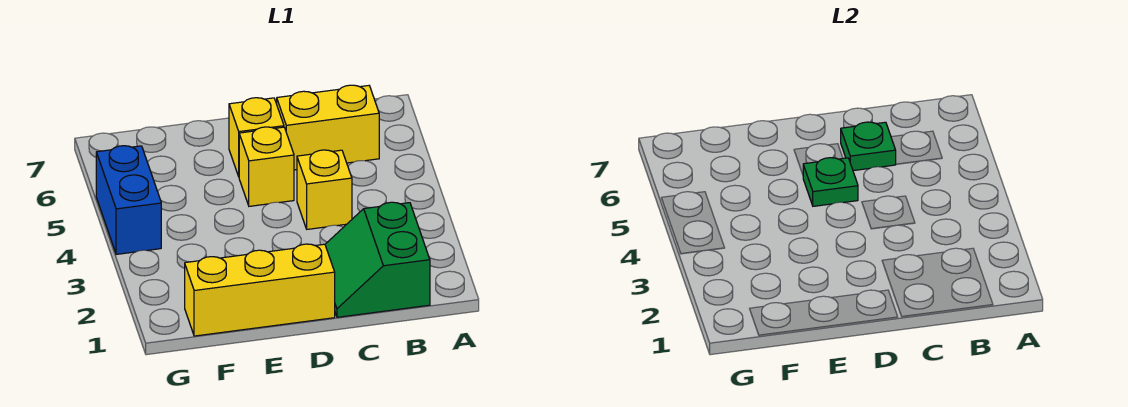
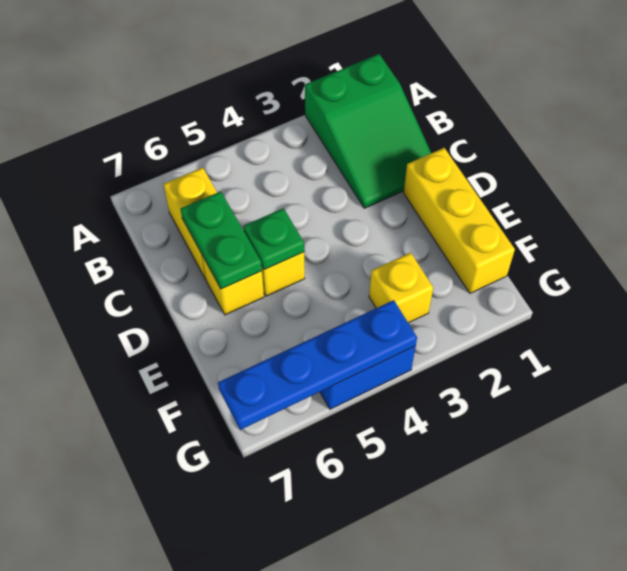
green slope B1:C2 level 1 top B -> green slope A1:C2 level 1 top A
yellow brick C4 level 1 -> yellow brick F3 level 1
green plate C6 level 2 -> green plate C6:D6 level 2
none -> blue plate G4:G7 level 2

